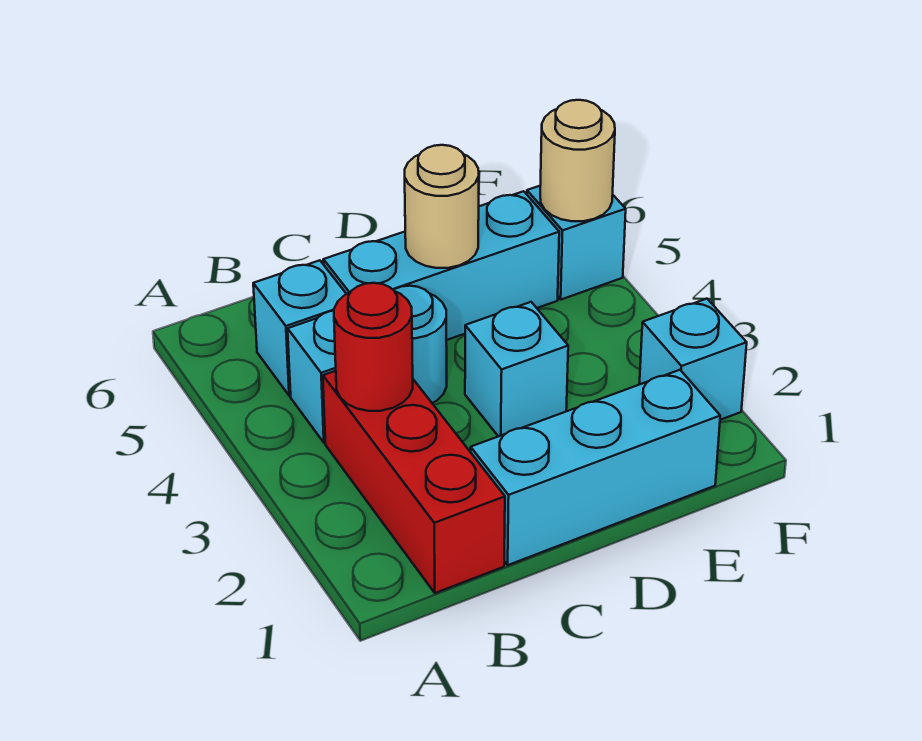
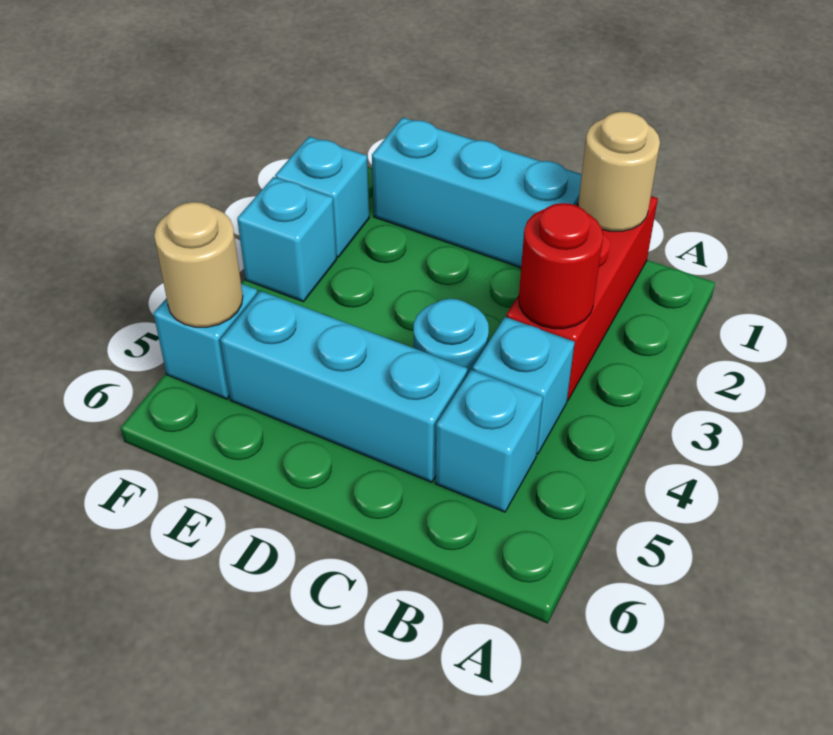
cyan brick D3 level 1 -> cyan brick F3 level 1
tan round brick D5 level 2 -> tan round brick B1 level 2

